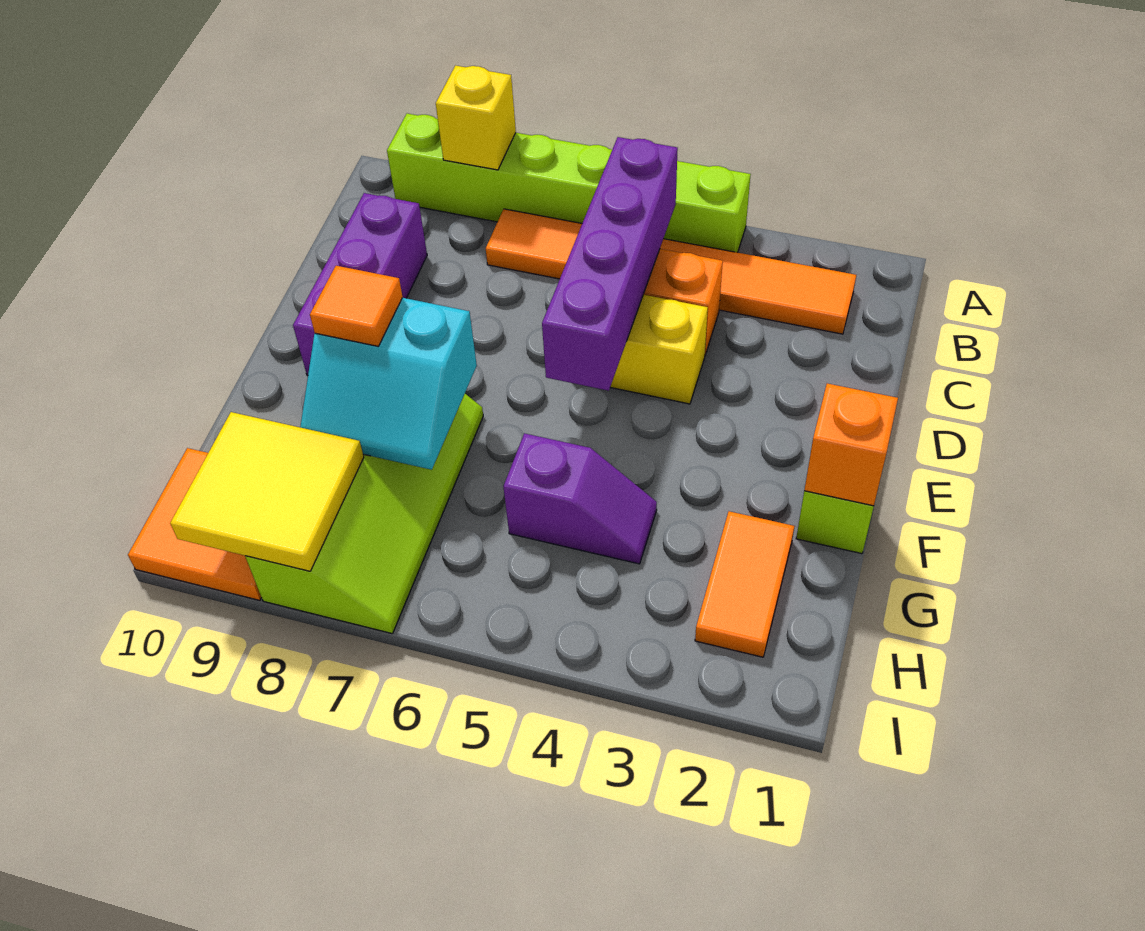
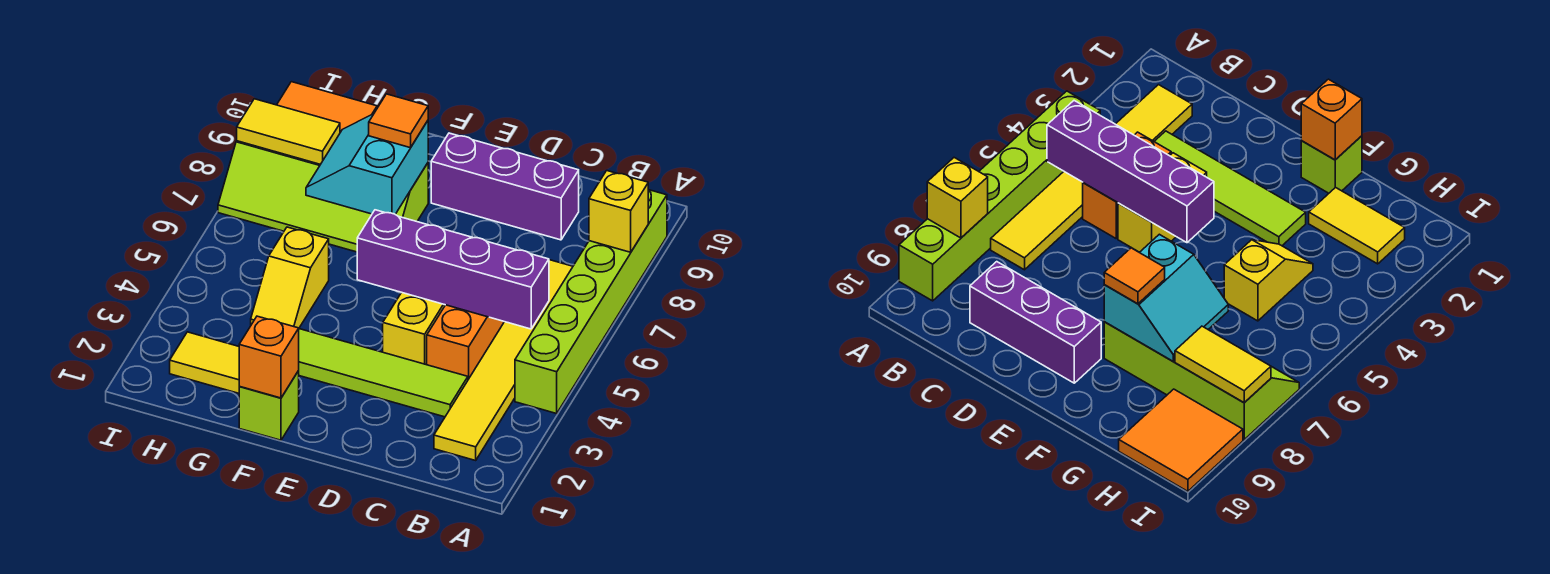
orange tile B2:B7 level 1 -> yellow tile B2:B7 level 1
none -> lime tile C3:F3 level 1
orange tile G2:H2 level 1 -> yellow tile G2:H2 level 1
purple slope G4:G5 level 1 top 5 -> yellow slope G4:G5 level 1 top 5
yellow tile H8:I9 level 2 -> yellow tile H8:I8 level 2

